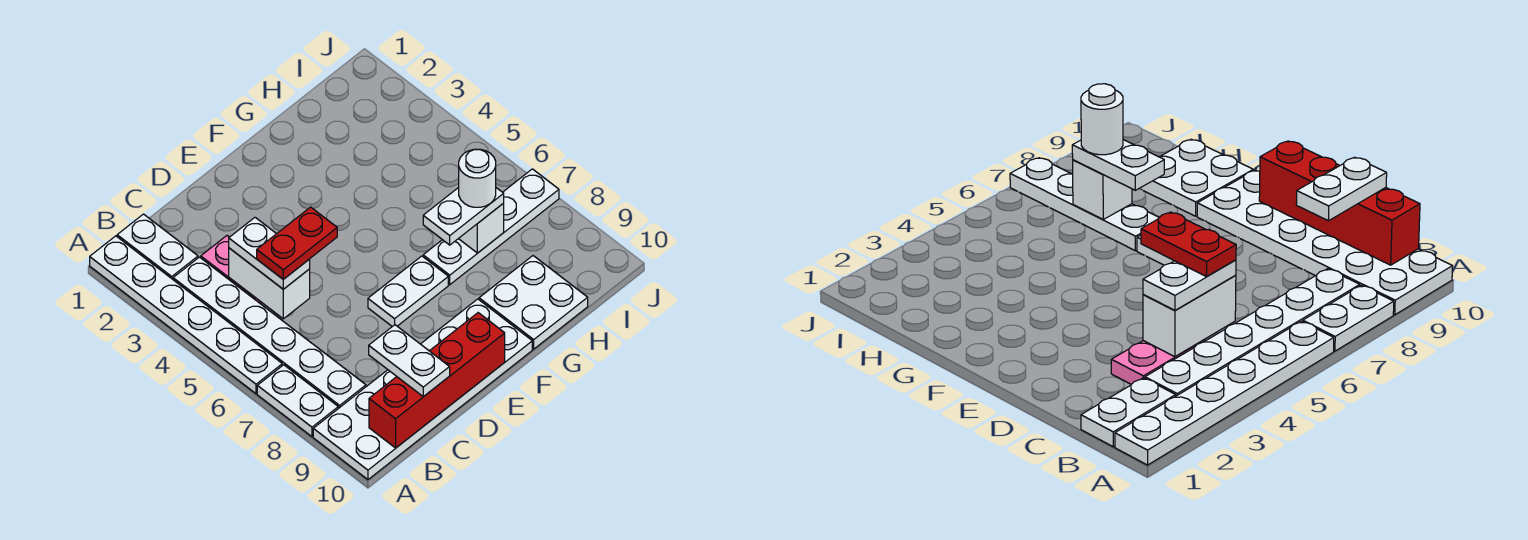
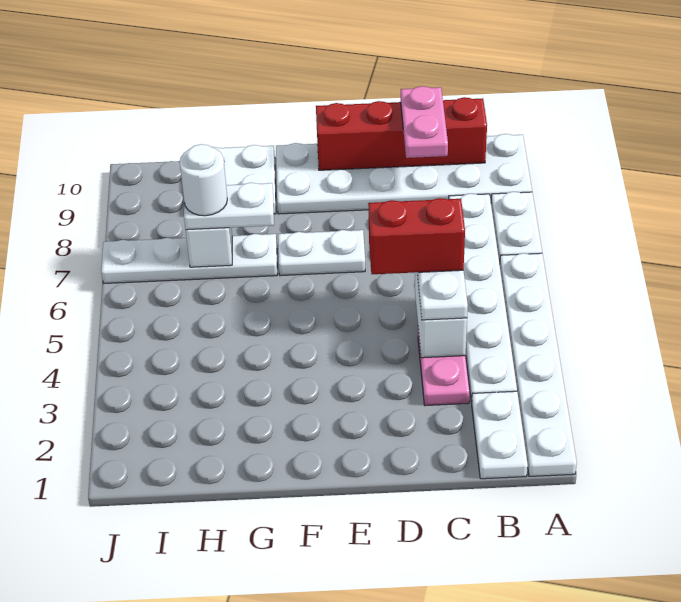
red plate C5:D5 level 4 -> red brick C5:D5 level 4
white plate C9:C10 level 3 -> pink plate C9:C10 level 3

